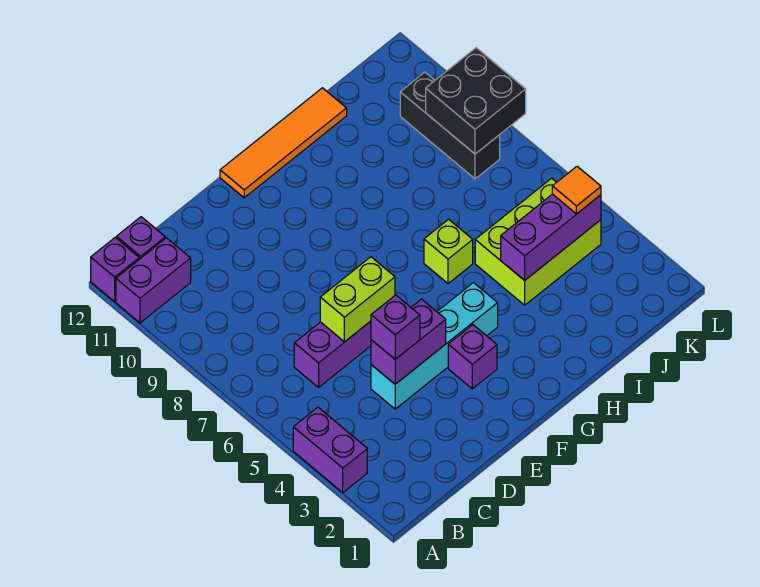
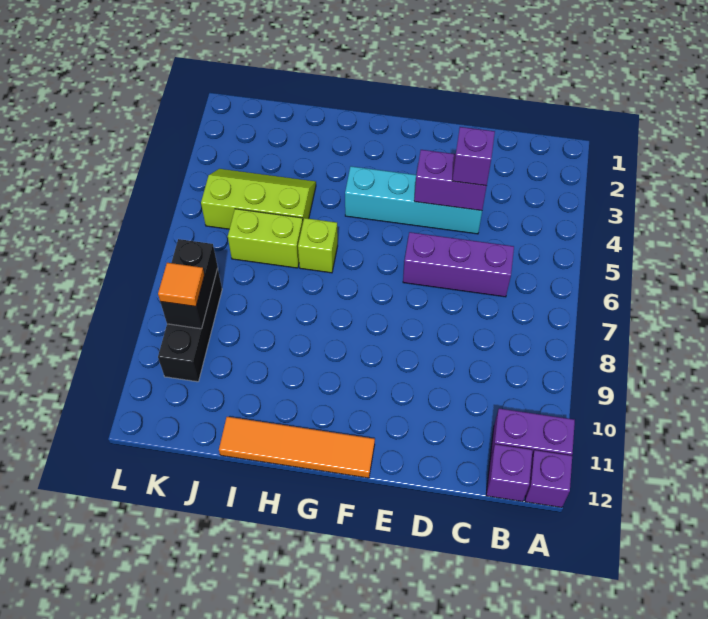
purple brick A3:A4 level 1 -> none
lime brick D6:E6 level 2 -> lime brick I6:J6 level 1
purple brick F3 level 1 -> none
lime brick I4:K5 level 1 -> lime slope I4:K5 level 1 top 5
purple brick I4:K4 level 2 -> none
orange tile K4 level 3 -> orange tile K9 level 3
black brick K8:L9 level 2 -> black brick K8:K9 level 2

